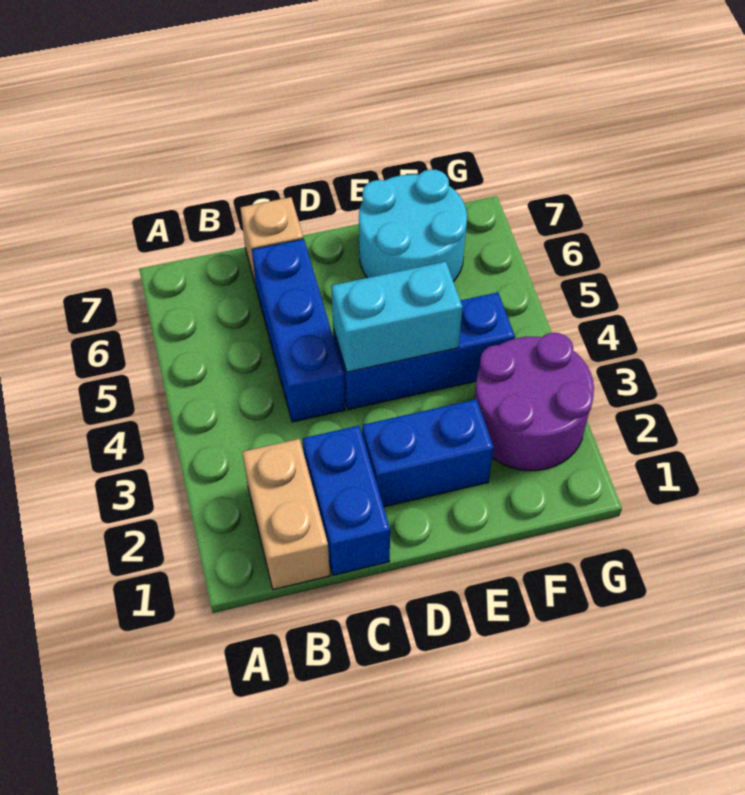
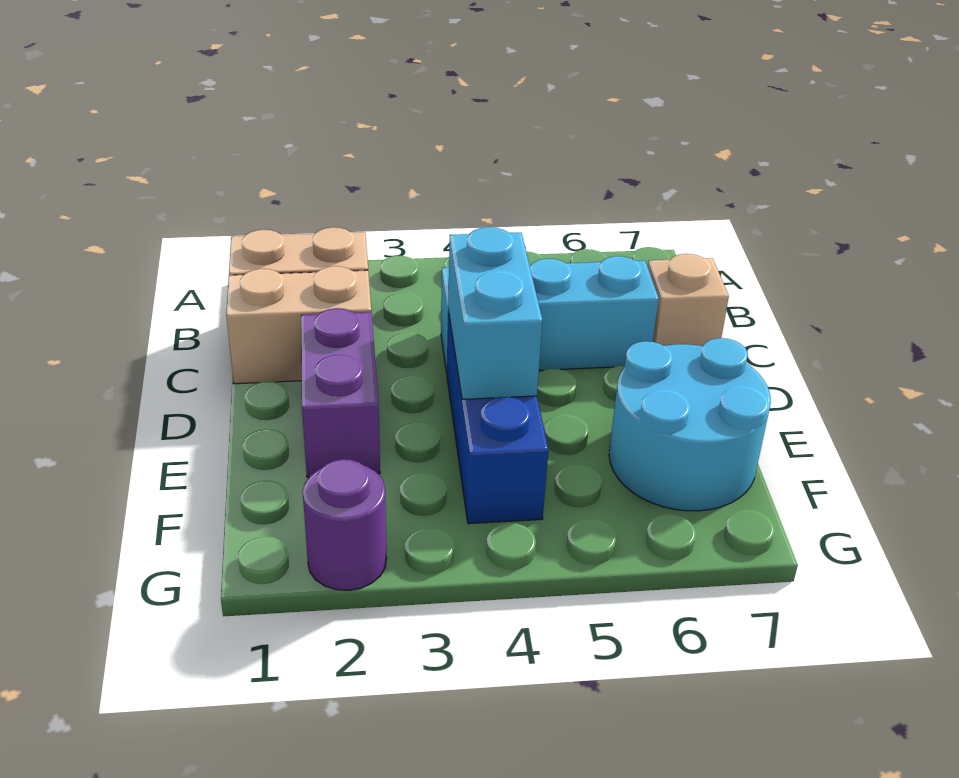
blue brick C1:C2 level 1 -> tan brick C1:C2 level 1
blue brick C4:C6 level 1 -> cyan brick C4:C6 level 1
blue brick D2:E2 level 1 -> purple brick D2:E2 level 1
purple round brick F2:G3 level 1 -> purple round brick G2 level 1

